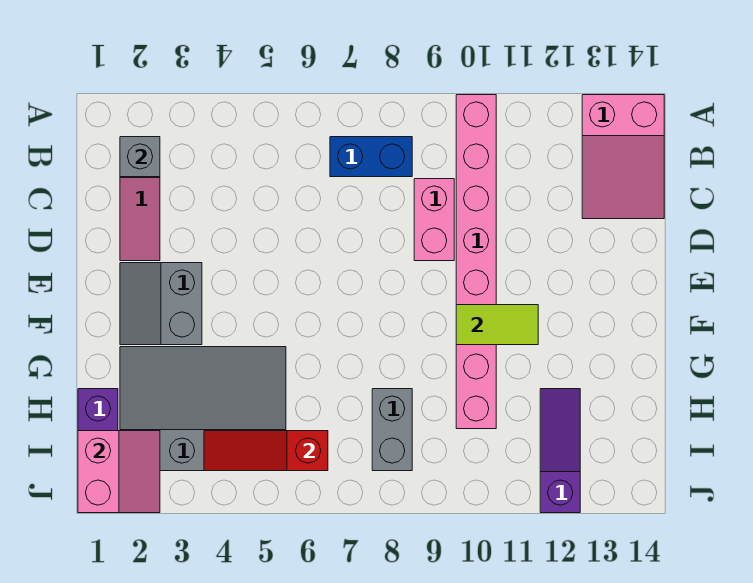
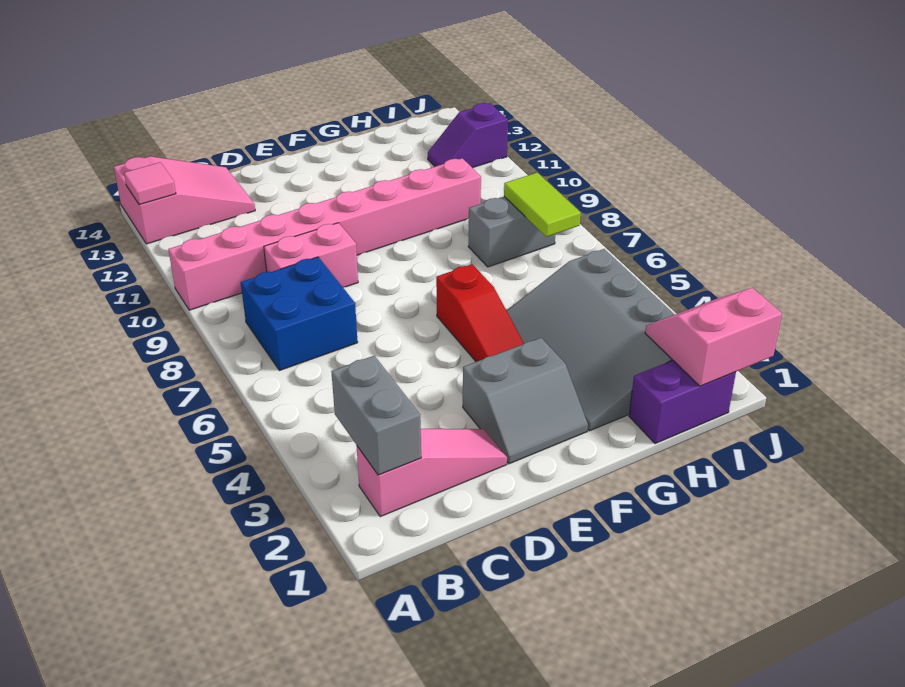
none -> pink tile A13 level 2
grey brick B2 level 2 -> grey brick B2:B3 level 2
blue brick B7:B8 level 1 -> blue brick B7:C8 level 1
lime tile F10:F11 level 2 -> lime tile I7:I8 level 2
purple slope H12:J12 level 1 top J -> purple slope I12:J12 level 1 top J
red slope I4:I6 level 2 top 6 -> red slope F4:F6 level 1 top 6

